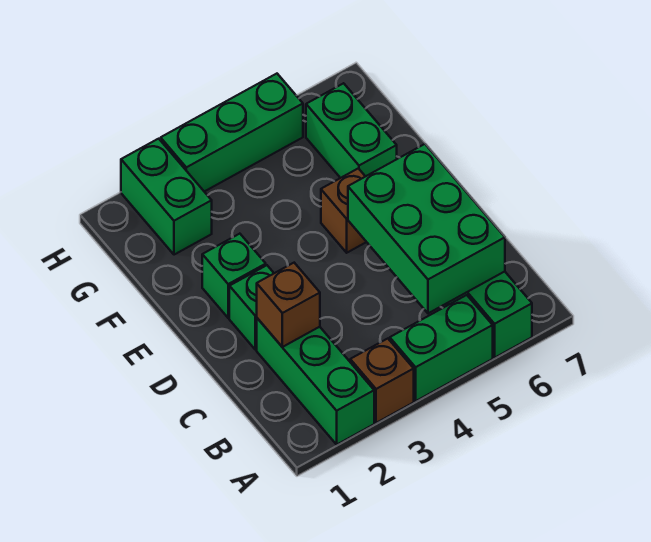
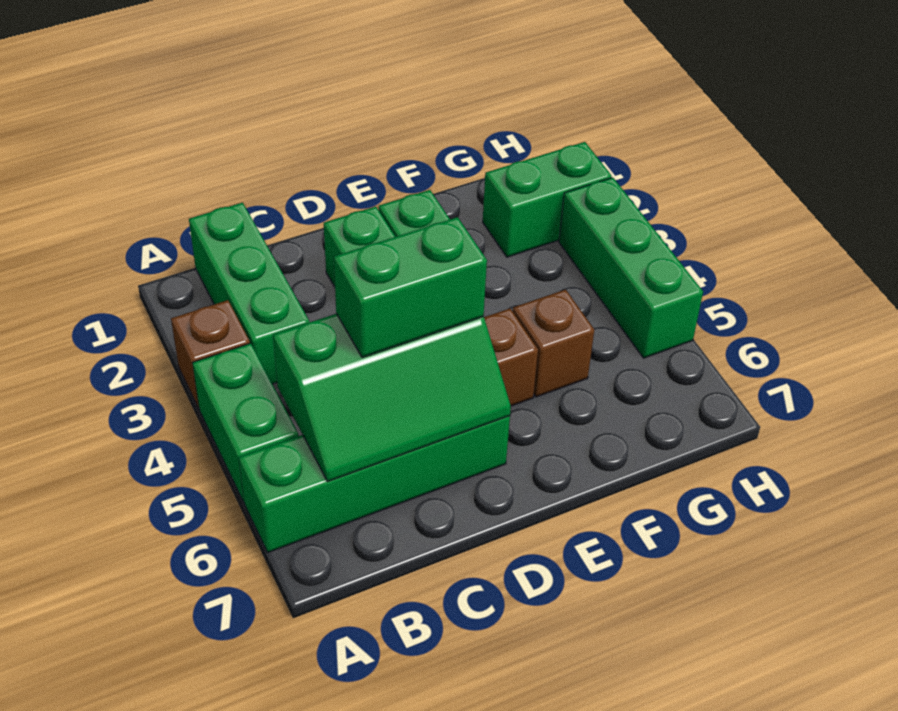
green brick A2:C2 level 1 -> green brick B1:B3 level 1
green brick B5:D6 level 2 -> green slope B5:D6 level 2 top 5
brown brick C2 level 2 -> brown brick F5 level 1
green brick F6:G6 level 1 -> green brick C5:D5 level 3

